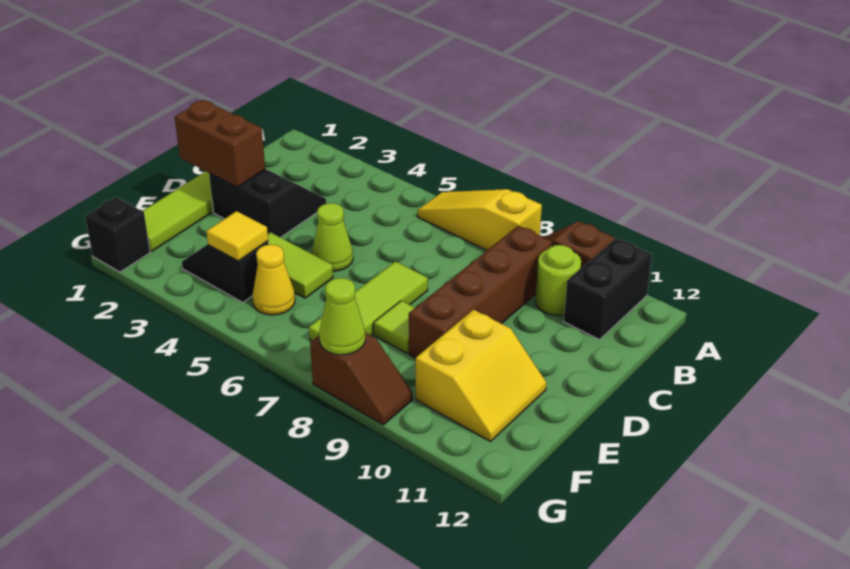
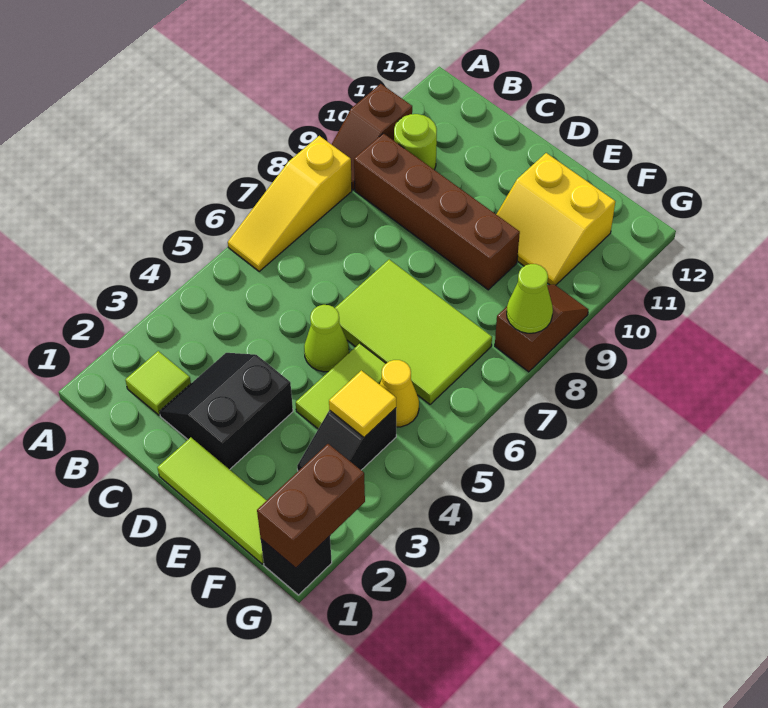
black brick A11:B11 level 1 -> none
brown brick D1:D2 level 2 -> brown brick G1:G2 level 2
lime tile D7:F7 level 1 -> lime tile D6:F7 level 1
lime tile E8 level 1 -> lime tile B2 level 1
yellow slope E10:F11 level 1 top 10 -> yellow slope E10:F11 level 1 top 11

